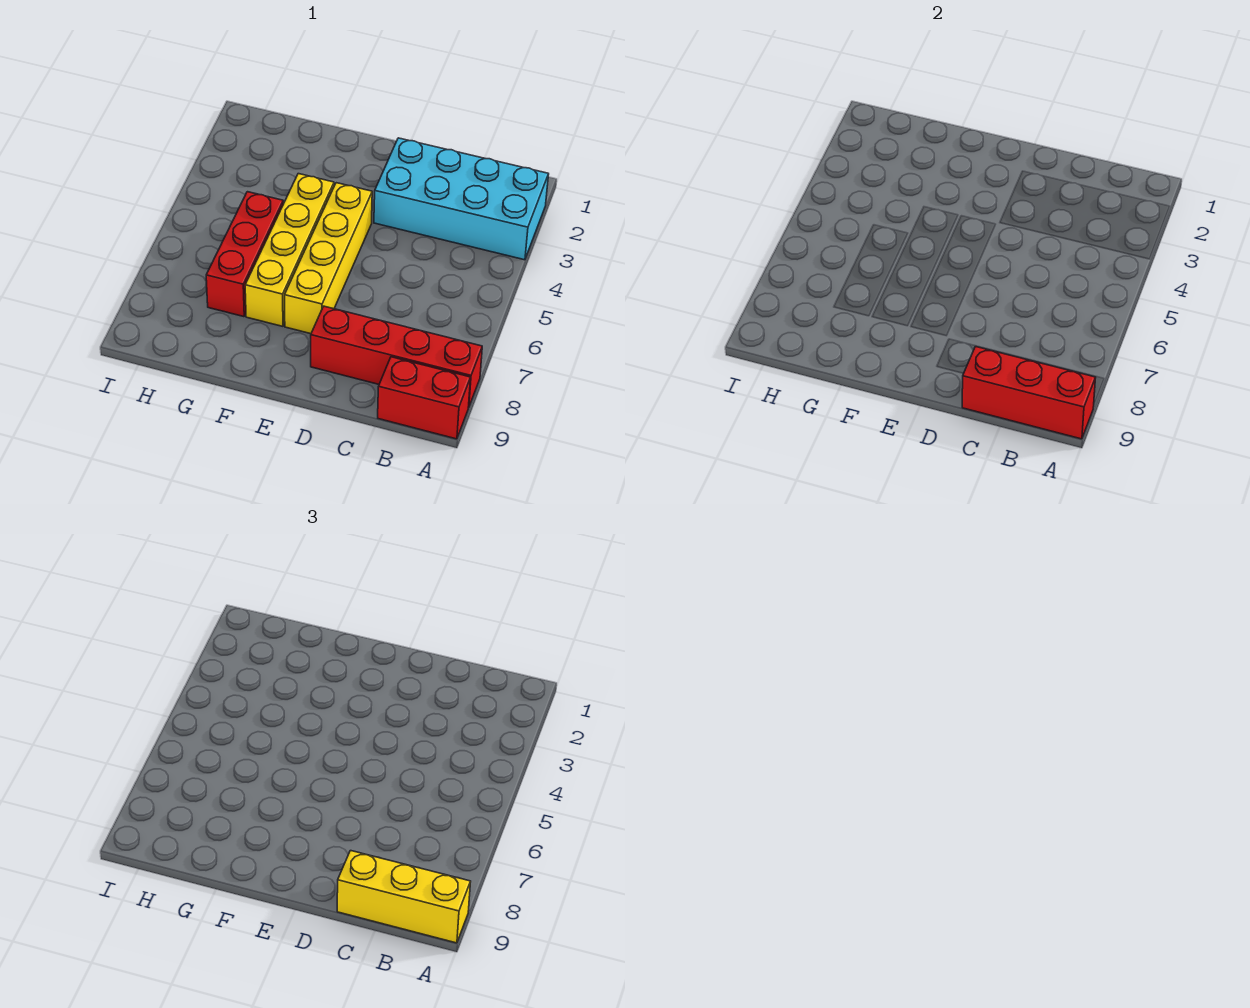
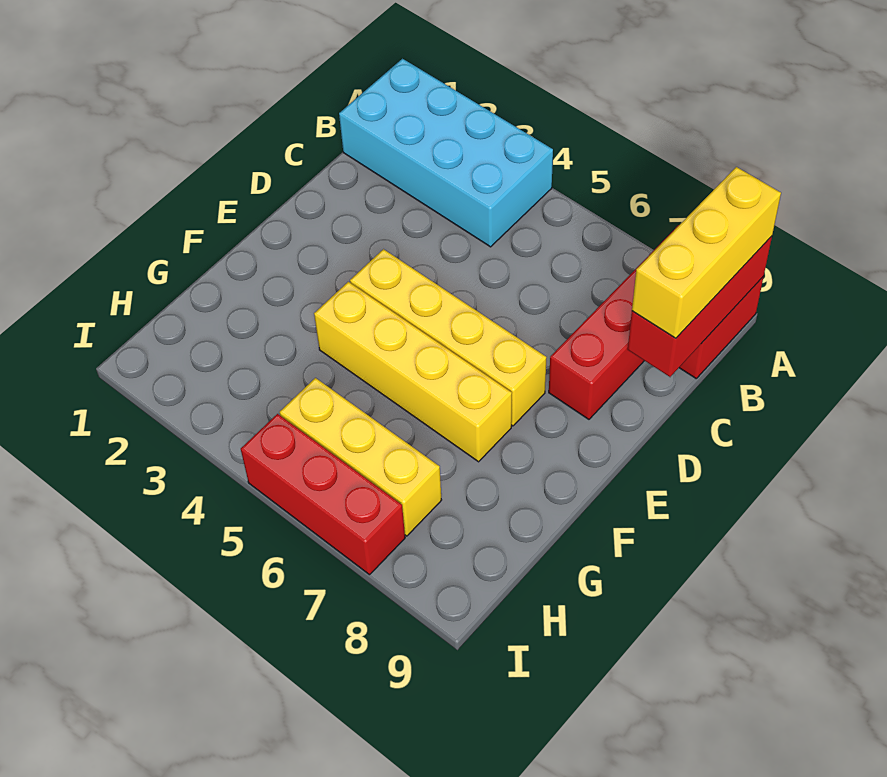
cyan brick A2:D3 level 1 -> cyan brick A1:B4 level 1
red brick G5:G7 level 1 -> red brick I5:I7 level 1
none -> yellow brick H5:H7 level 1

